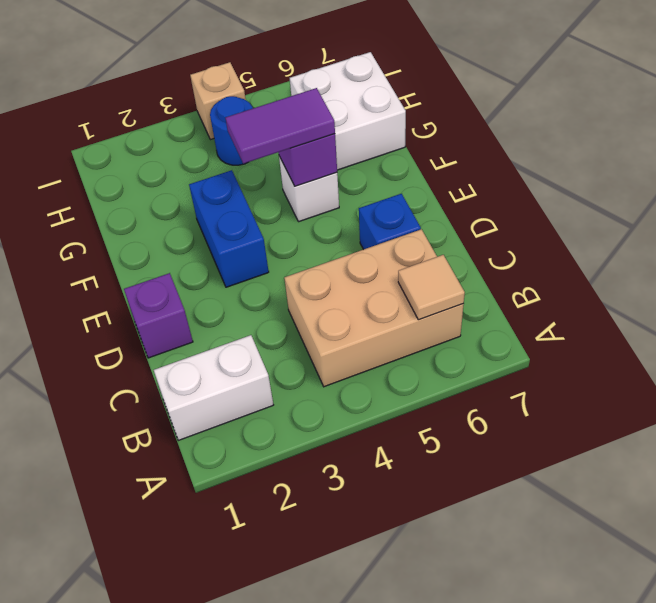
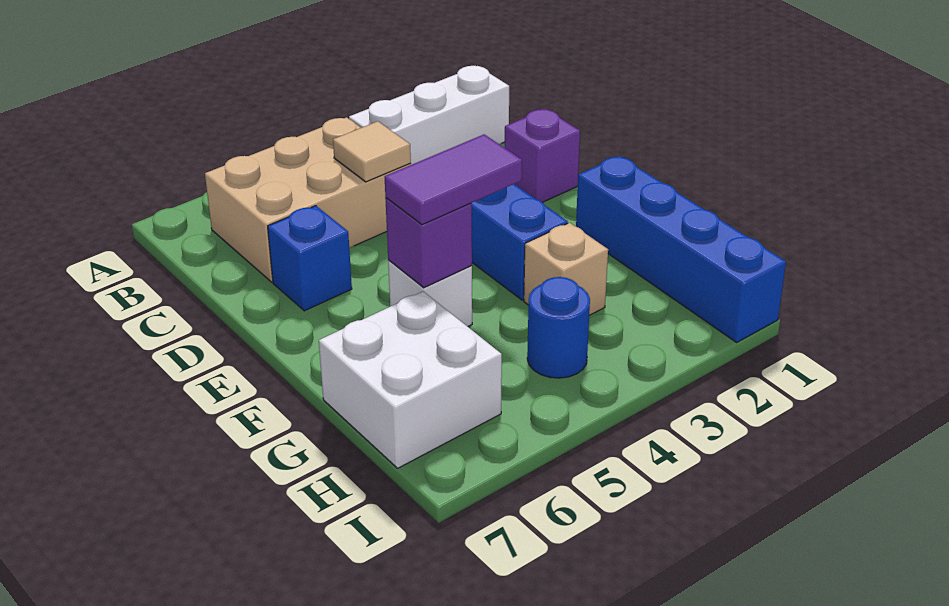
white brick B1:B2 level 1 -> white brick B1:B3 level 1
tan tile B6 level 2 -> tan tile C4 level 2
none -> blue brick F1:I1 level 1
tan brick I4 level 1 -> tan brick G3 level 1

